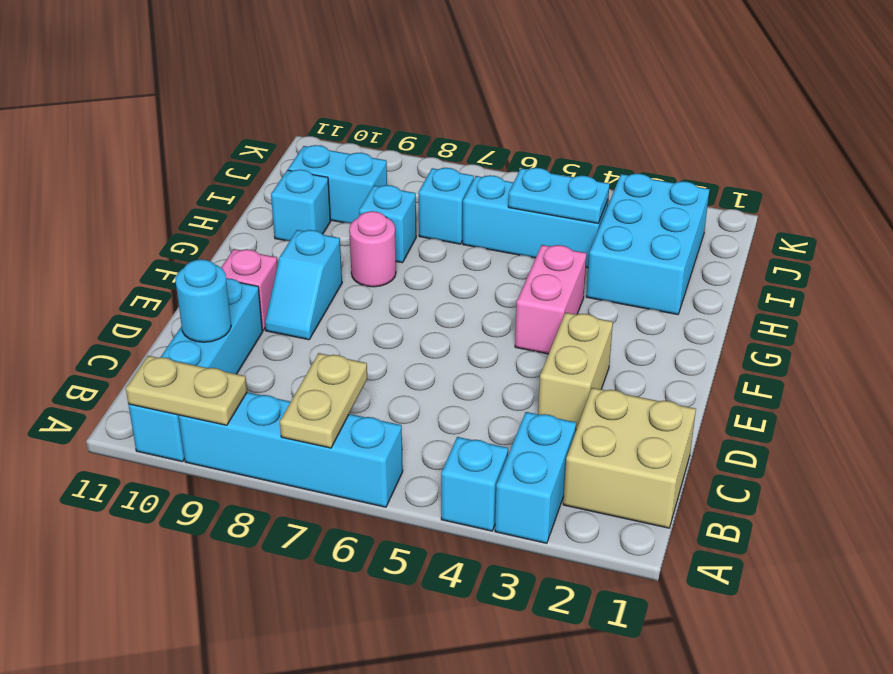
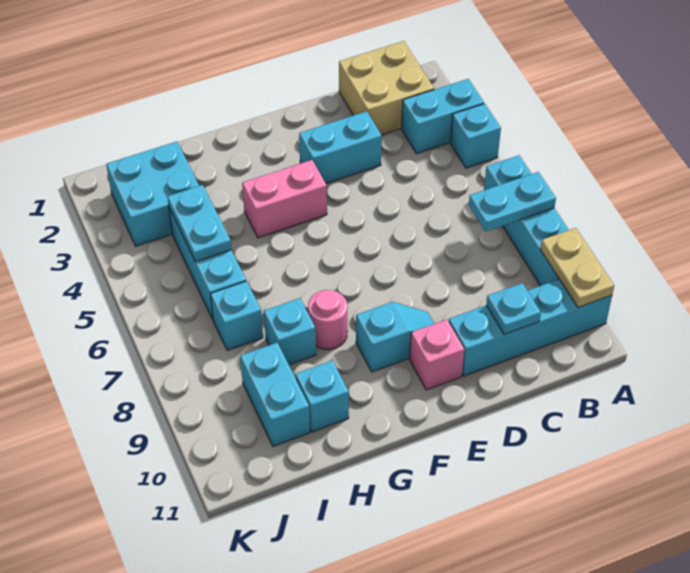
tan plate A7:B7 level 2 -> cyan plate A7:B7 level 2
cyan round brick C10 level 2 -> cyan plate C10 level 2
tan brick D3:E3 level 1 -> cyan brick D3:E3 level 1
cyan brick H2:J3 level 1 -> cyan brick I2:J3 level 1

